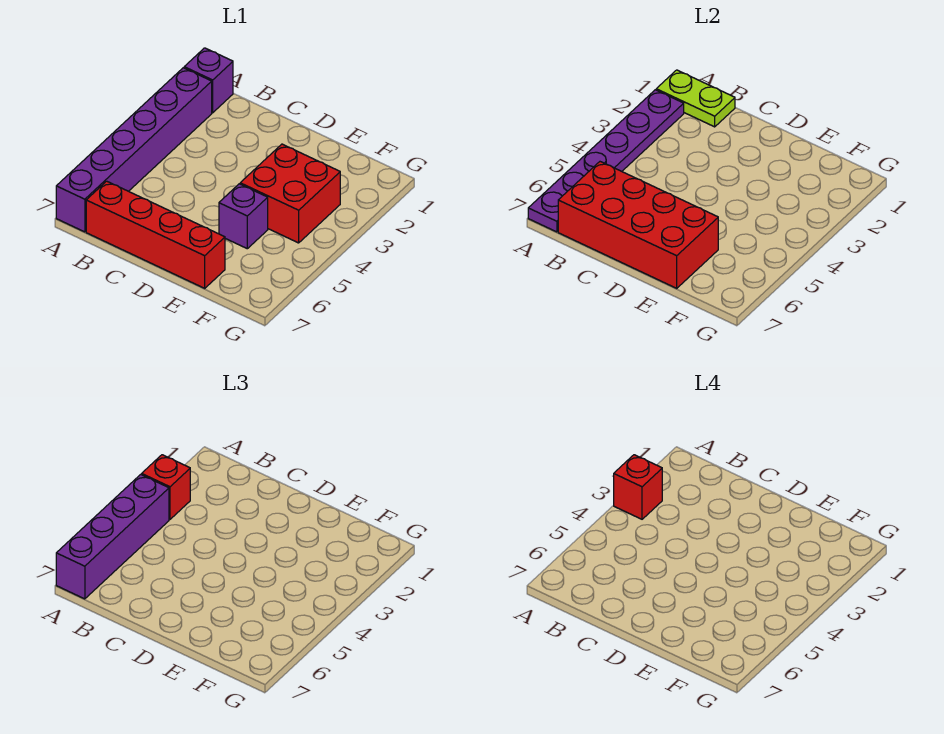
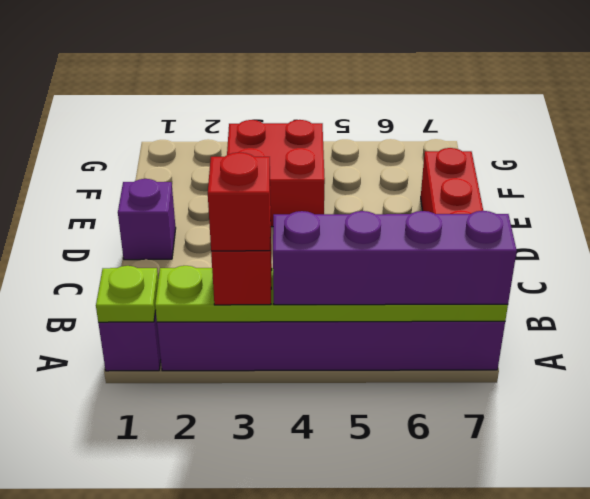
lime plate A1:B1 level 2 -> lime plate A1 level 2
purple plate A2:A7 level 2 -> lime plate A2:A7 level 2
red brick B6:E7 level 2 -> none
purple brick E5 level 1 -> purple brick D1 level 1

